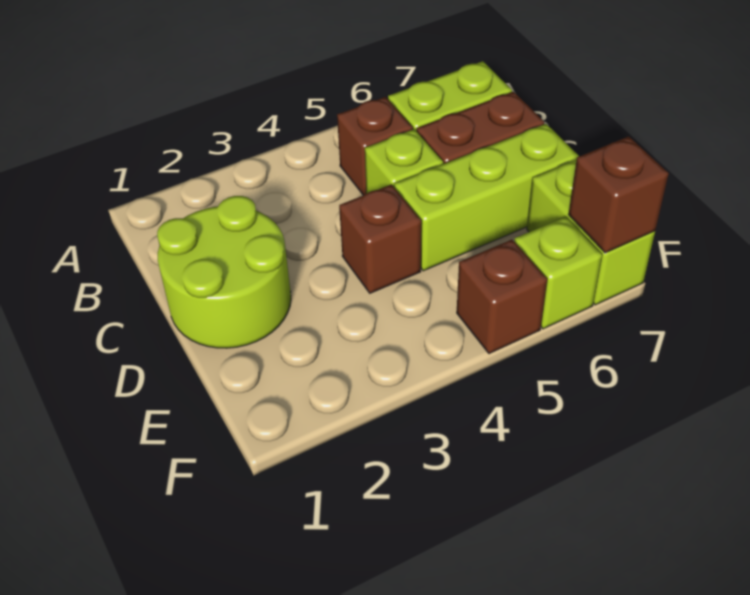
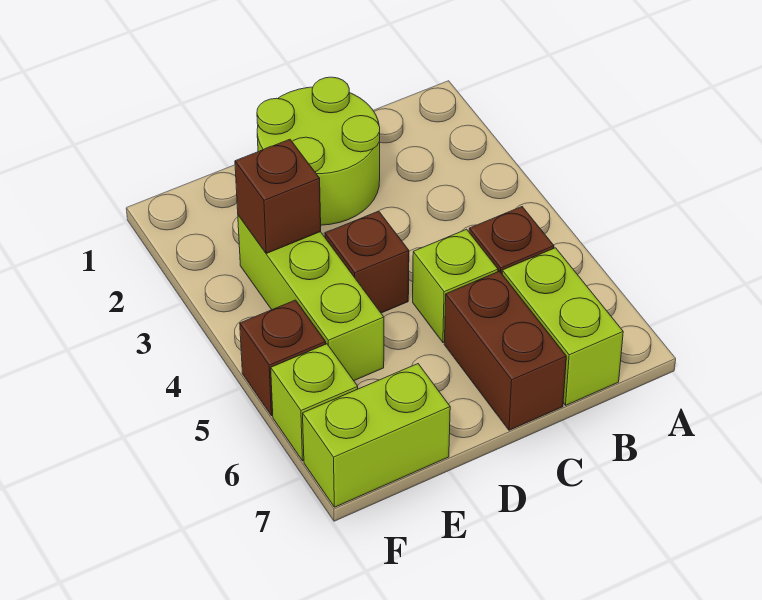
lime brick D5:D7 level 1 -> lime brick E3:E5 level 1
brown brick F7 level 2 -> brown brick E3 level 2

